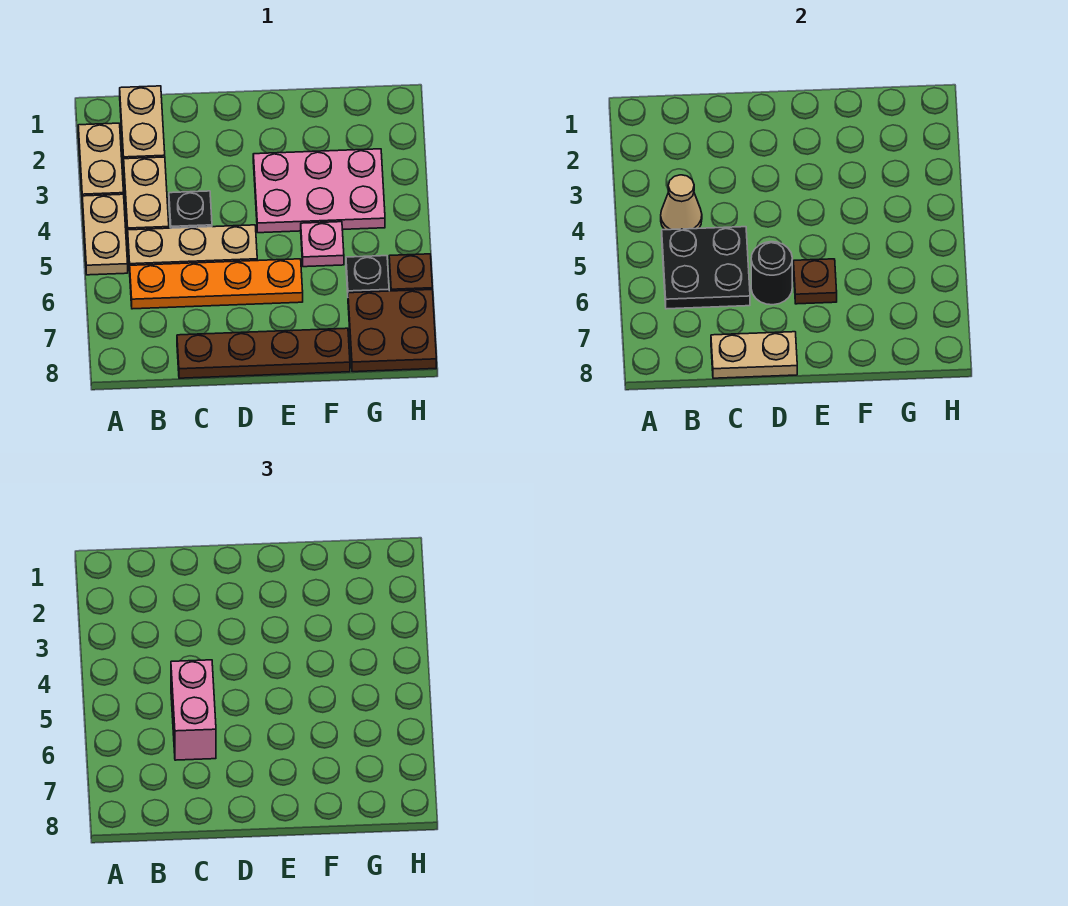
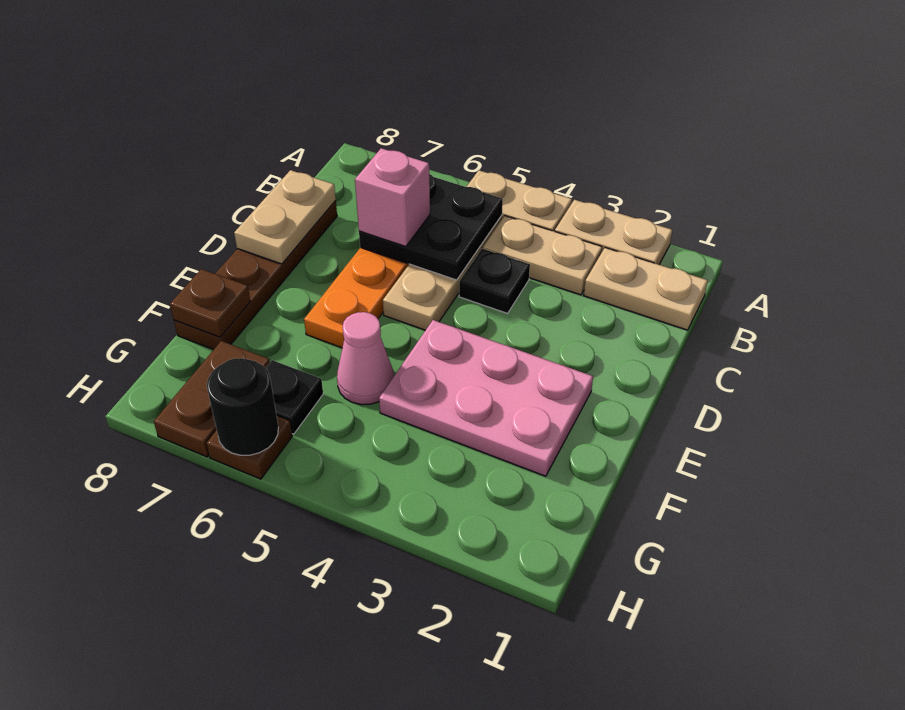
tan cone B4 level 2 -> none
pink brick C5:C6 level 3 -> pink brick C6 level 3
black round brick D6 level 2 -> black round brick H6 level 2
pink plate E3:G4 level 1 -> pink plate E2:F4 level 1
brown plate E6 level 2 -> brown plate F8 level 2
pink plate F5 level 1 -> pink cone F5 level 1
brown plate G7:H8 level 1 -> brown plate G7:H7 level 1

